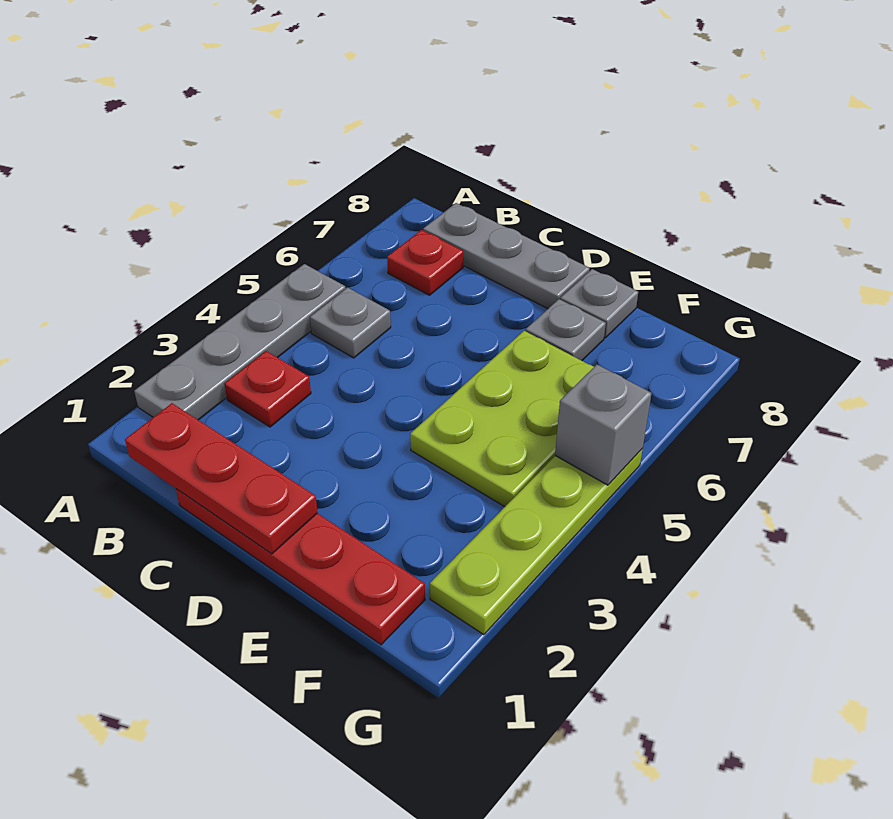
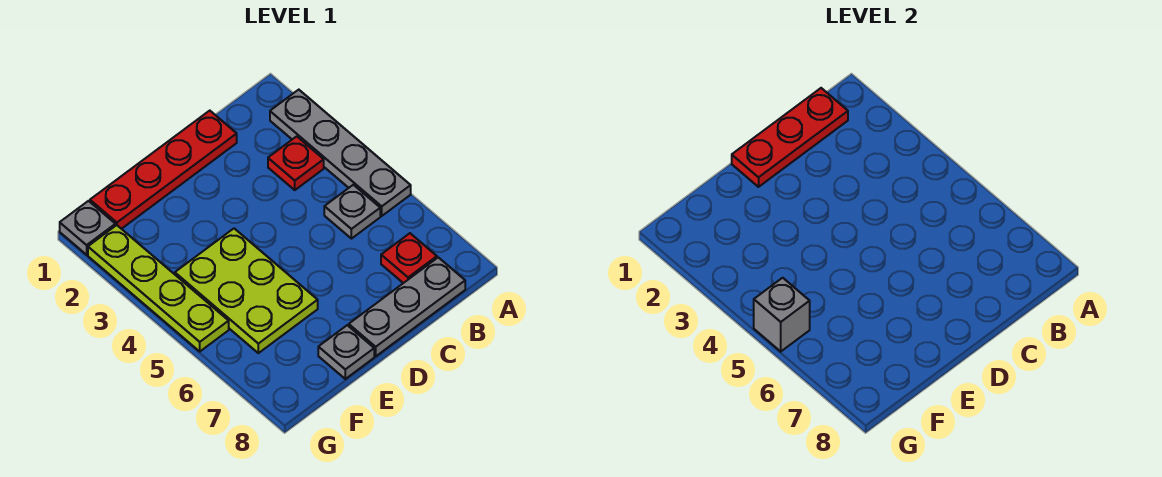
grey plate E7 level 1 -> grey plate G1 level 1

